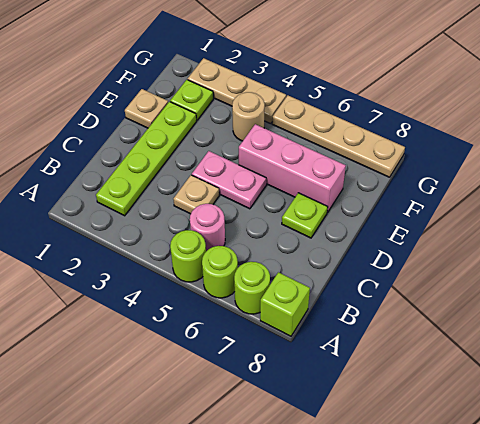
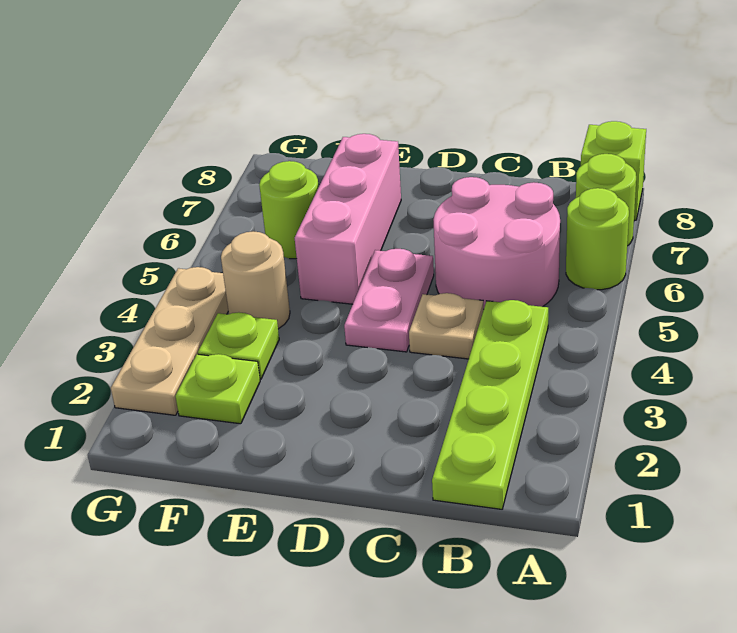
lime round brick A5 level 1 -> lime round brick F6 level 1
lime plate B2:E2 level 1 -> lime plate B1:B4 level 1
pink round brick B5 level 1 -> pink round brick B5:C6 level 1
lime plate D7 level 1 -> lime plate F3 level 1
tan plate E1 level 1 -> none
tan plate G5:G8 level 1 -> none

